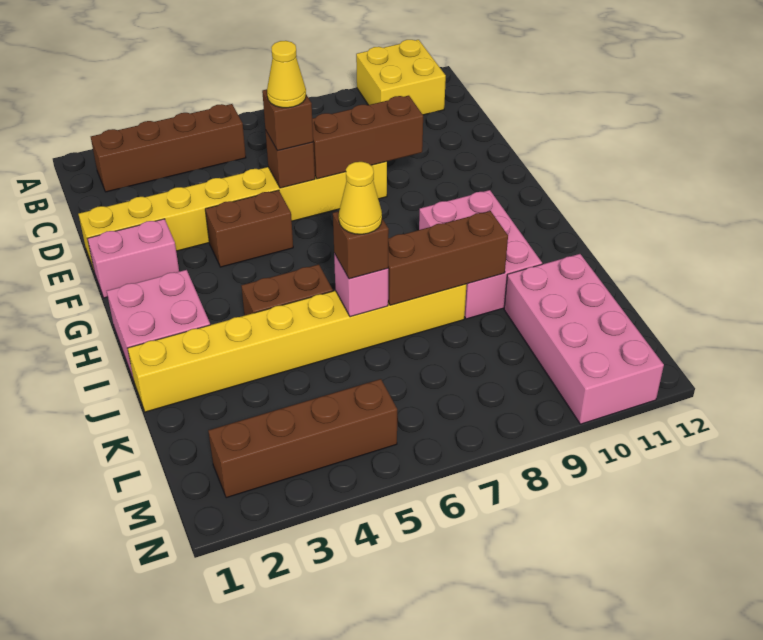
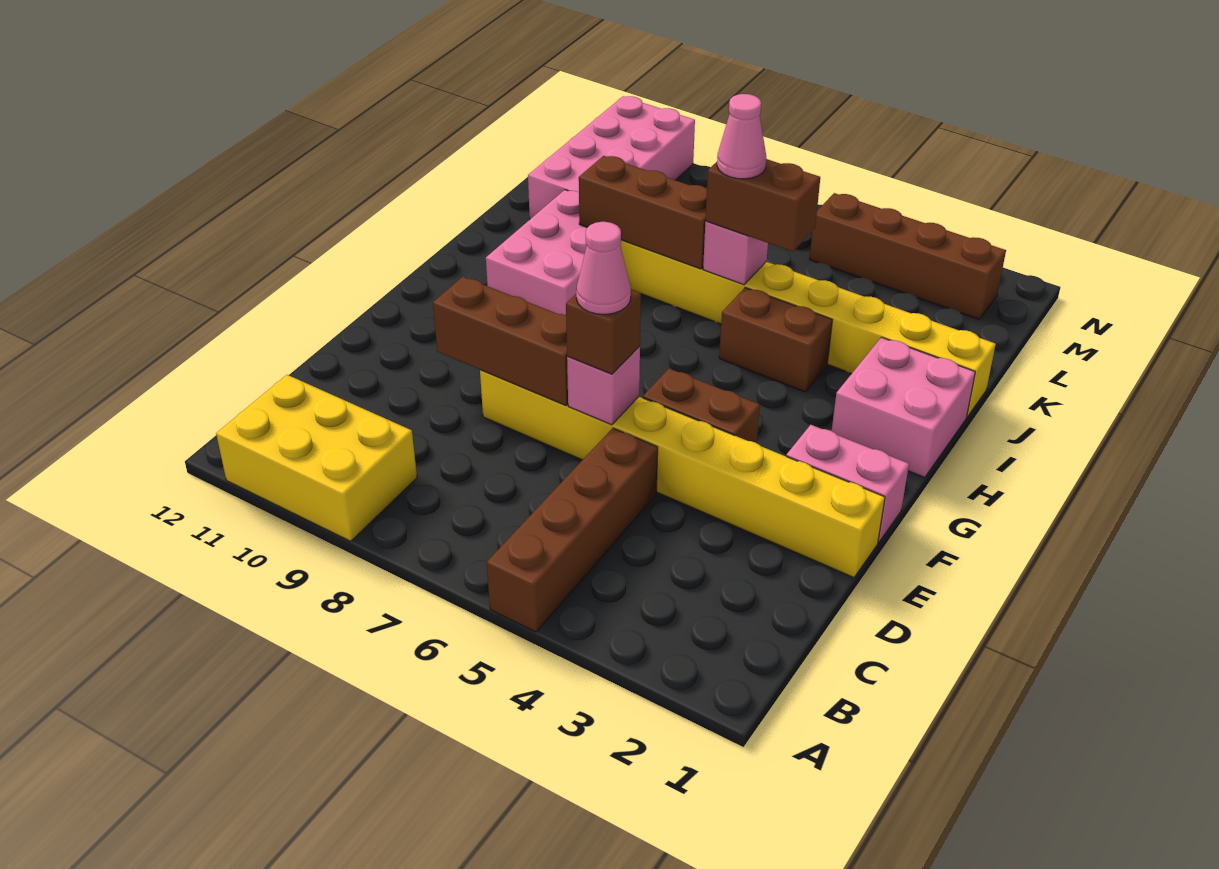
yellow brick A10:B11 level 1 -> yellow brick A9:B11 level 1
brown brick B2:B5 level 1 -> brown brick A5:D5 level 1
brown brick E6 level 2 -> pink brick E6 level 2
yellow cone E6 level 4 -> pink cone E6 level 4
brown brick J6 level 3 -> brown brick J5:J6 level 3
yellow cone J6 level 4 -> pink cone J6 level 4

